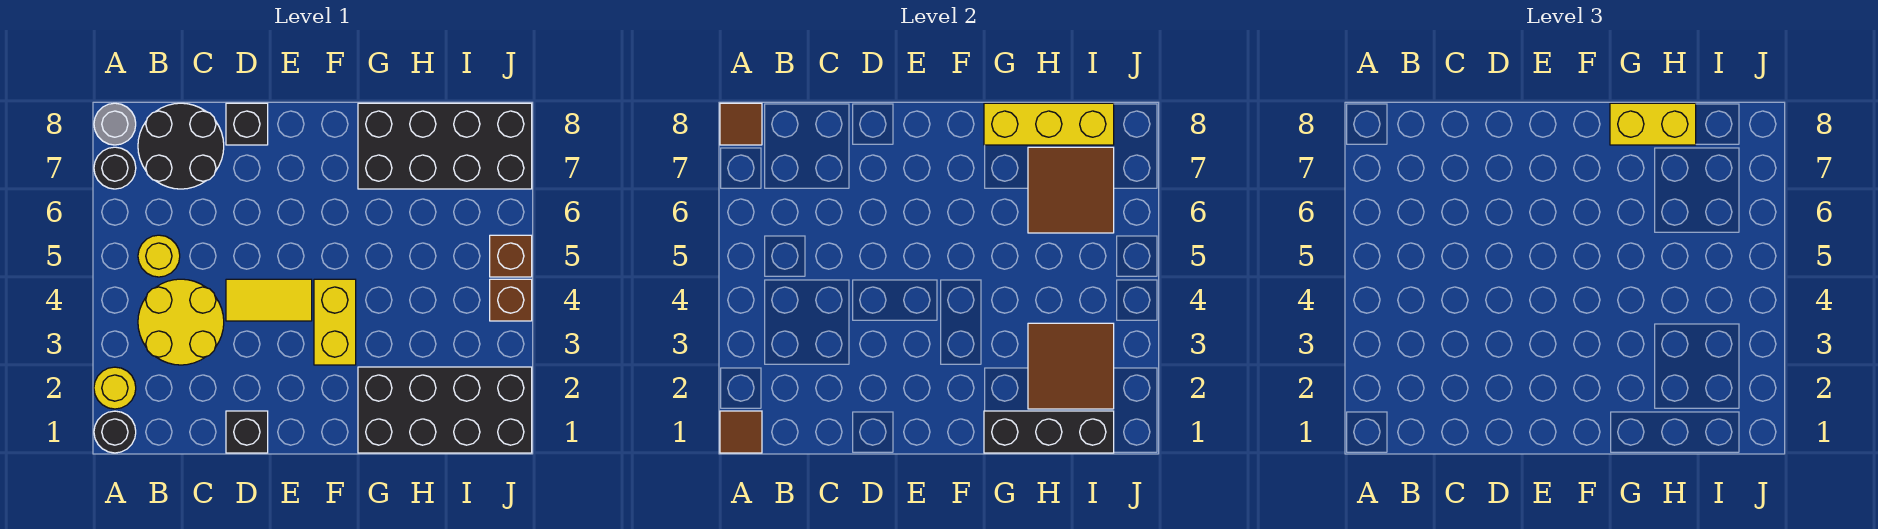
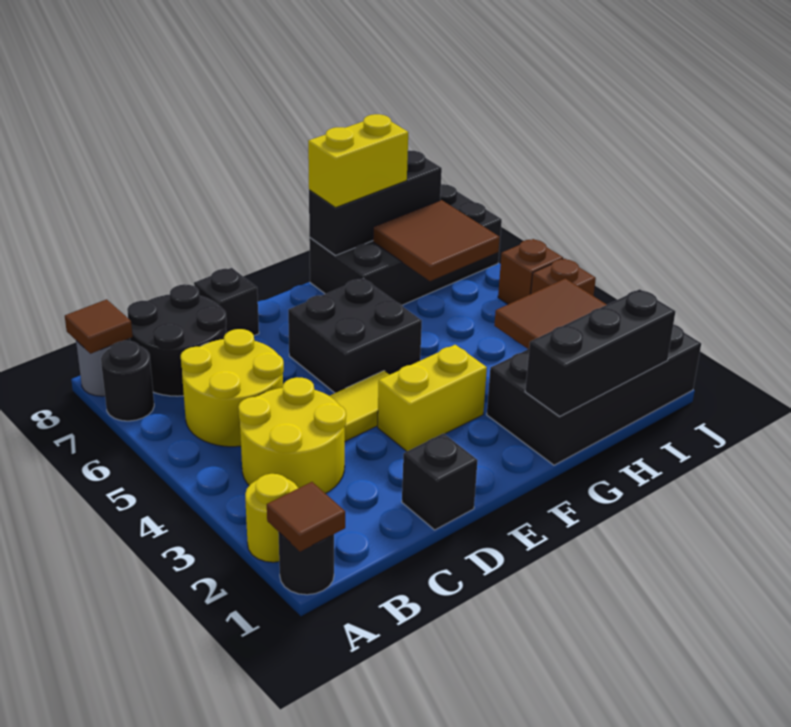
yellow round brick B5 level 1 -> yellow round brick B5:C6 level 1
none -> black brick E5:F6 level 1
yellow brick F3:F4 level 1 -> yellow brick E3:F3 level 1
yellow brick G8:I8 level 2 -> black brick G8:I8 level 2

